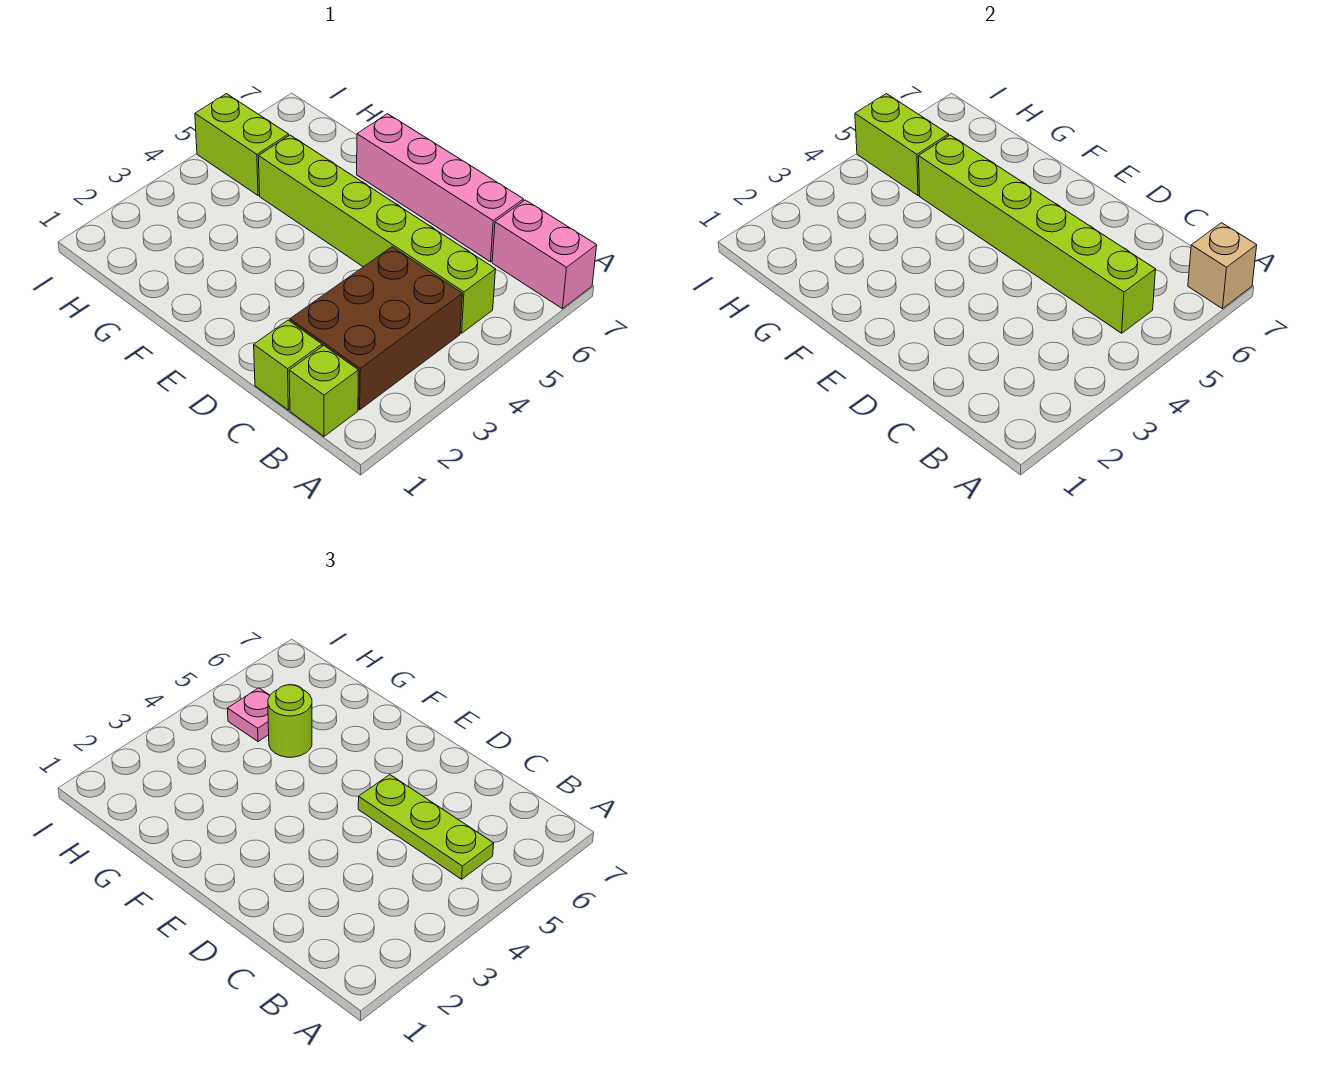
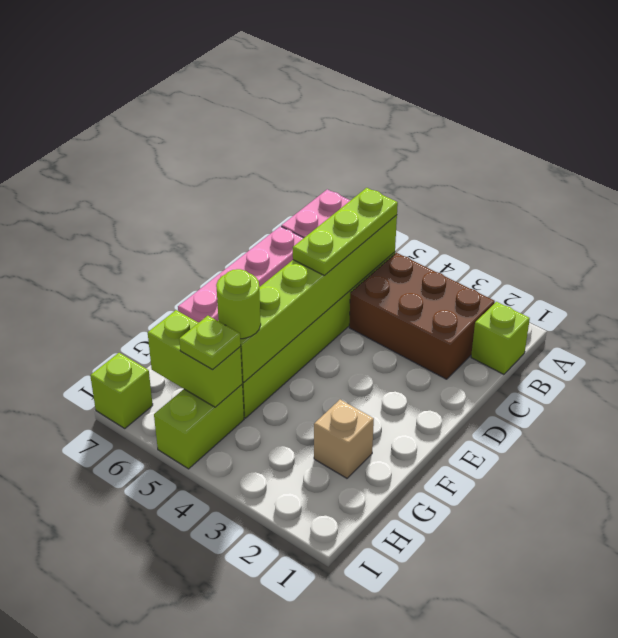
tan brick A7 level 2 -> tan brick G2 level 1
lime brick C1 level 1 -> lime brick I7 level 1
lime brick H5:I5 level 2 -> lime brick H5:H6 level 2
pink plate H5 level 3 -> lime plate H5 level 3

